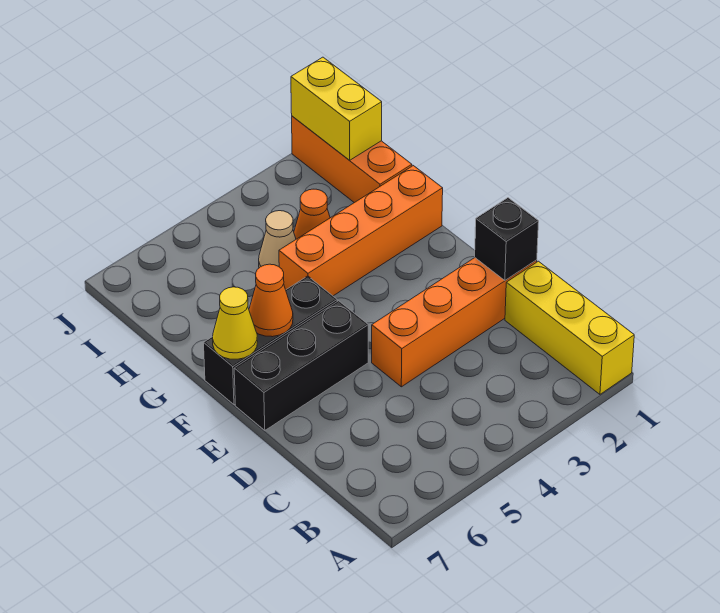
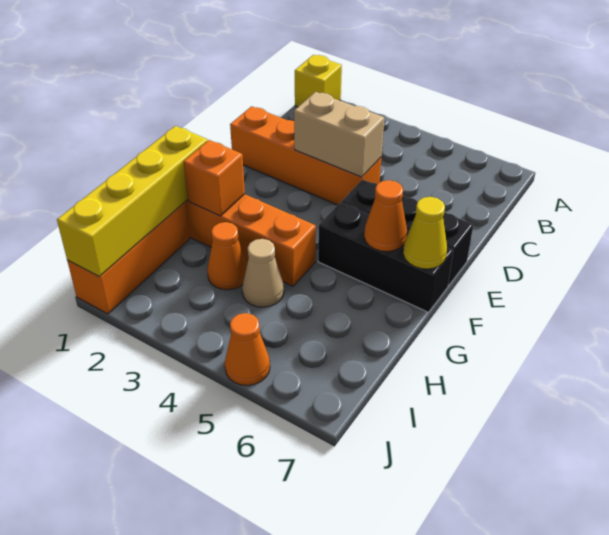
yellow brick A1:C1 level 1 -> yellow brick A1 level 1
black brick D1 level 2 -> none
none -> tan brick D3:D4 level 2
none -> orange brick G2 level 2
yellow brick I1:J1 level 2 -> yellow brick G1:J1 level 2
none -> orange cone J5 level 1

